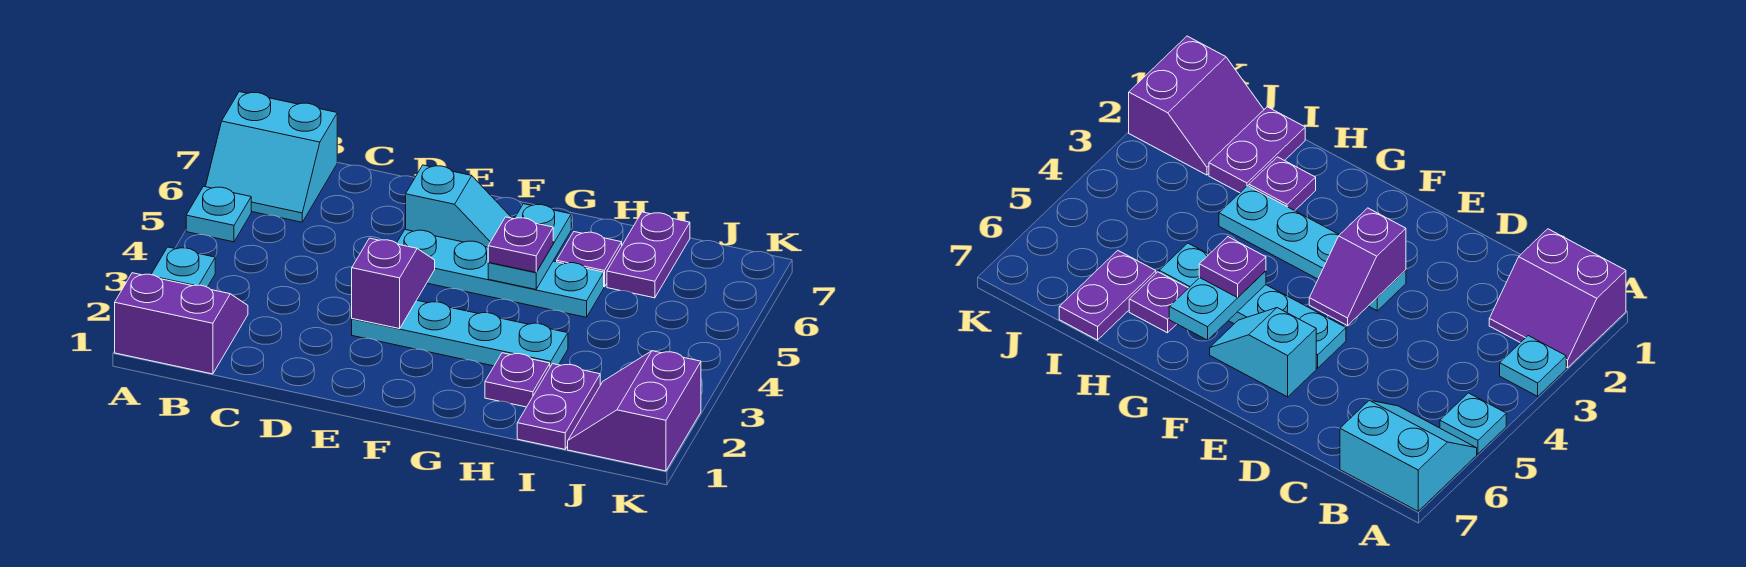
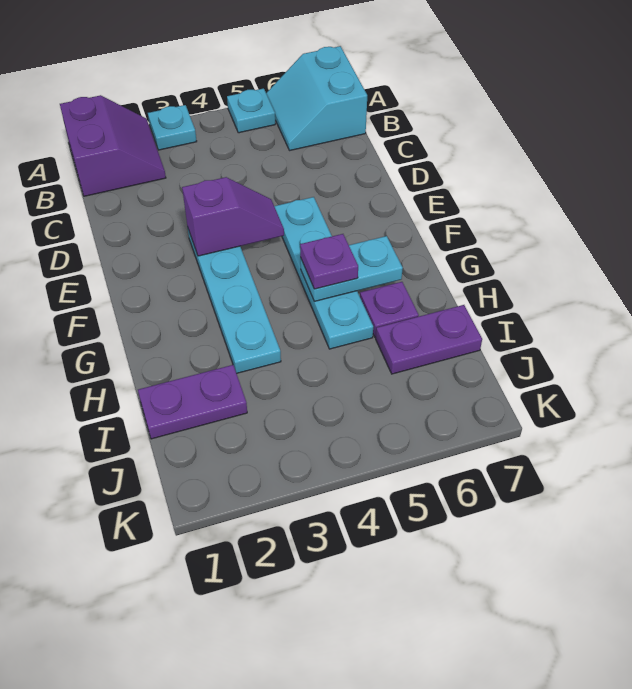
cyan slope E6:F6 level 1 top E -> none
purple plate H2 level 1 -> none
purple slope J1:K2 level 1 top K -> none

